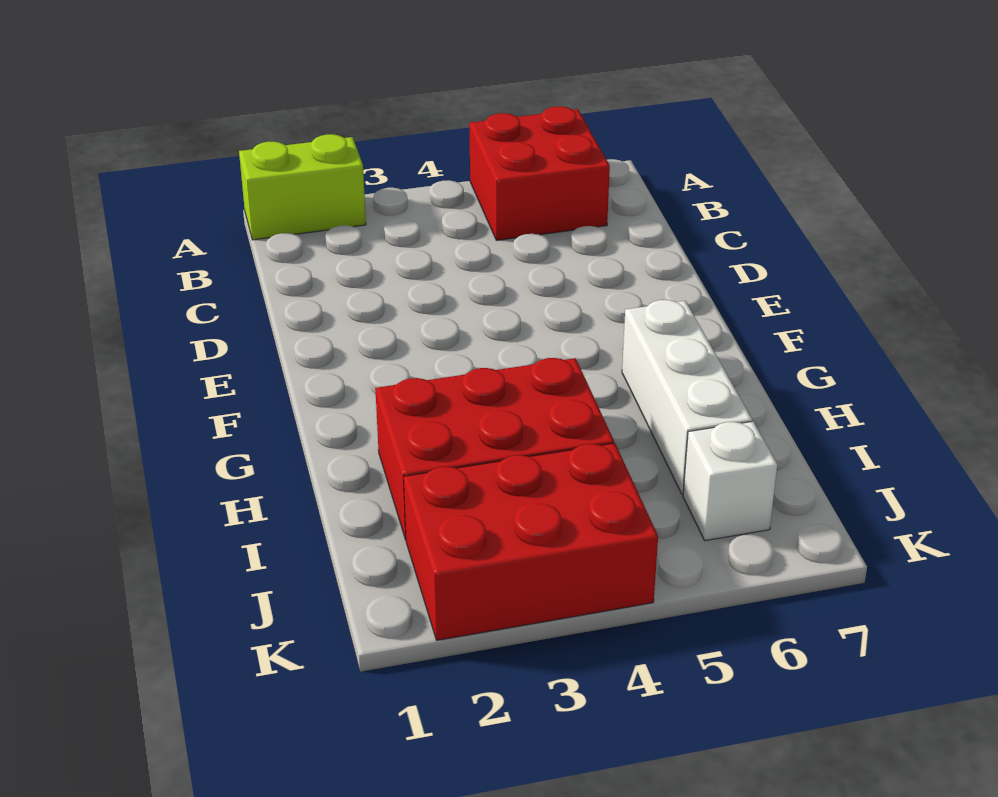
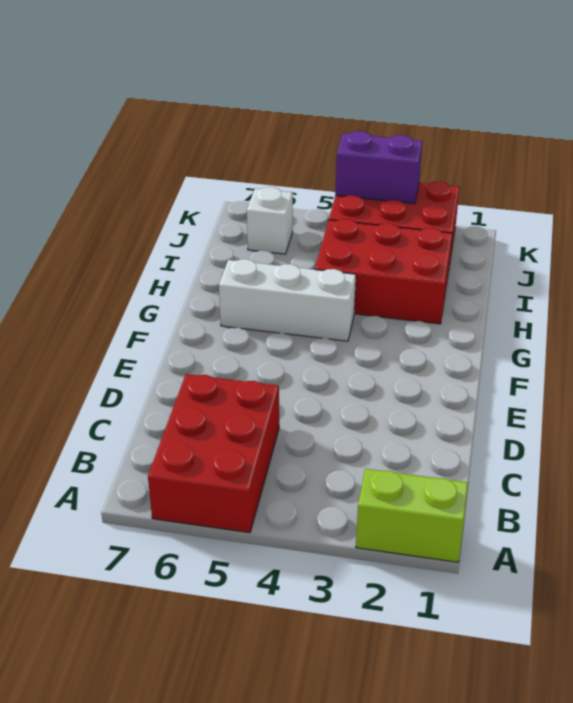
red brick A5:B6 level 1 -> red brick A5:C6 level 1
white brick G6:I6 level 1 -> white brick G4:G6 level 1
none -> purple brick K3:K4 level 2

